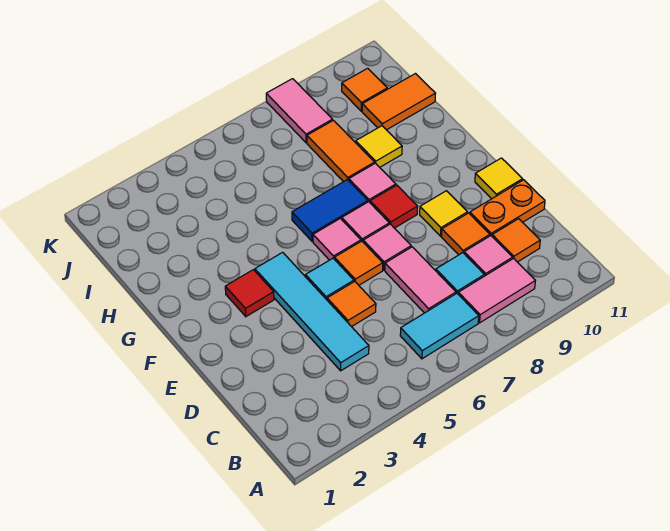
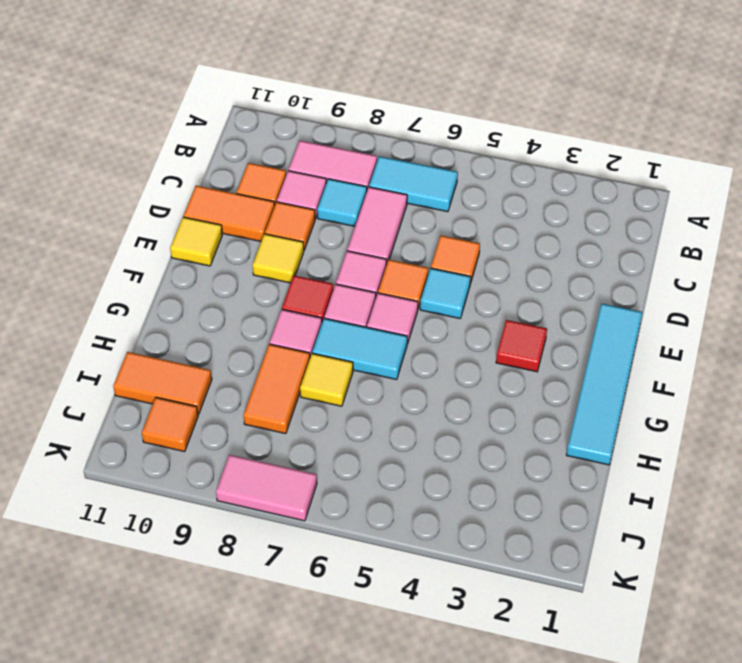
cyan tile C4:F4 level 1 -> cyan tile E1:H1 level 1
orange plate D10:D11 level 1 -> orange tile D10:D11 level 1
blue tile G6:G7 level 1 -> cyan tile G6:G7 level 1
yellow tile H9 level 1 -> yellow tile H7 level 1
pink tile J8:K8 level 1 -> pink tile K7:K8 level 1

